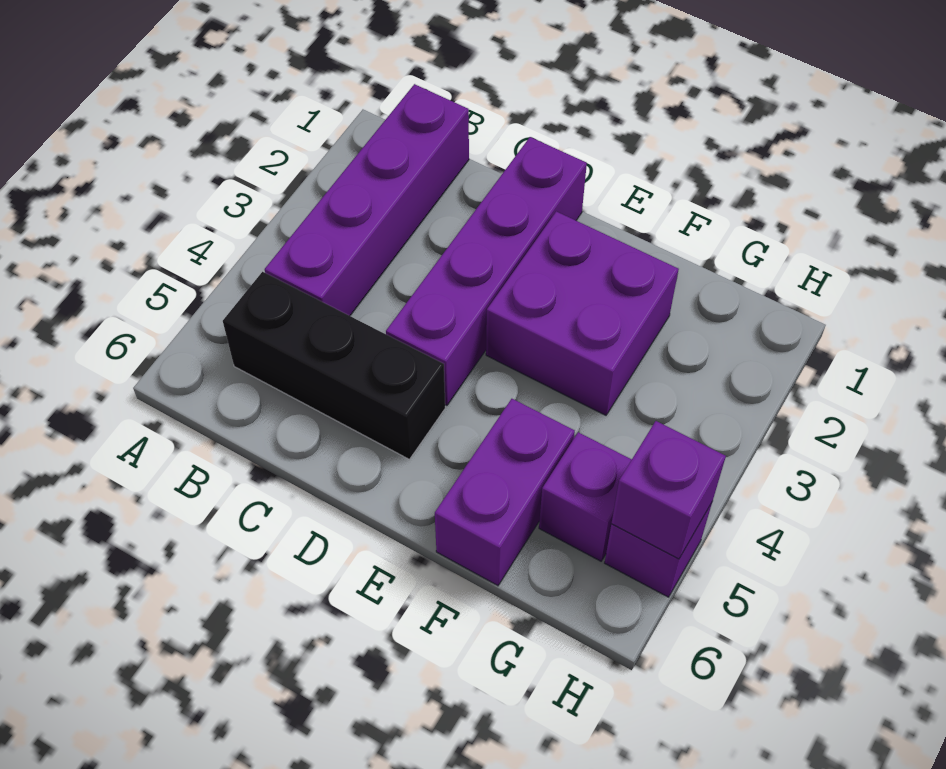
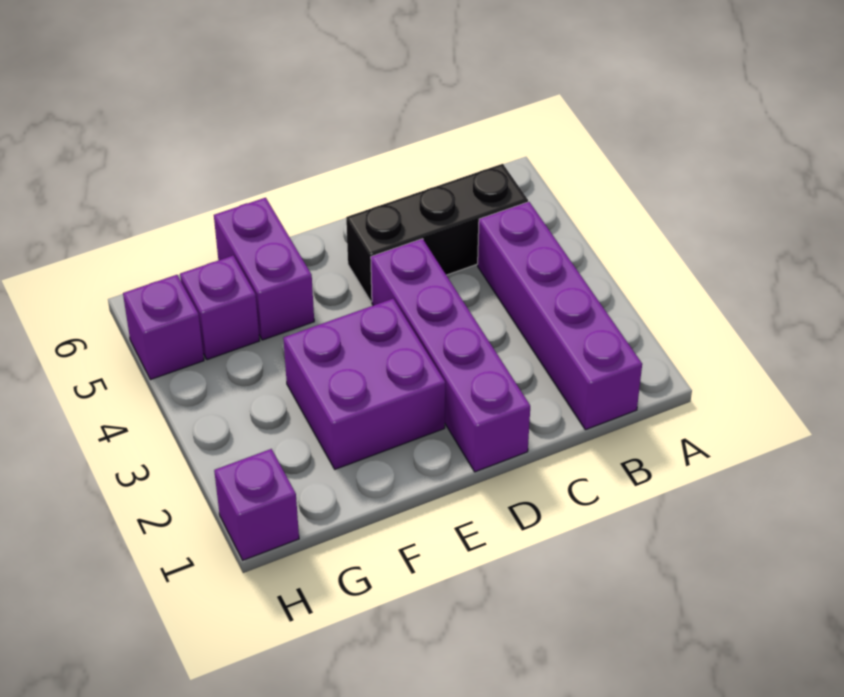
purple brick H5 level 2 -> purple brick H1 level 1

